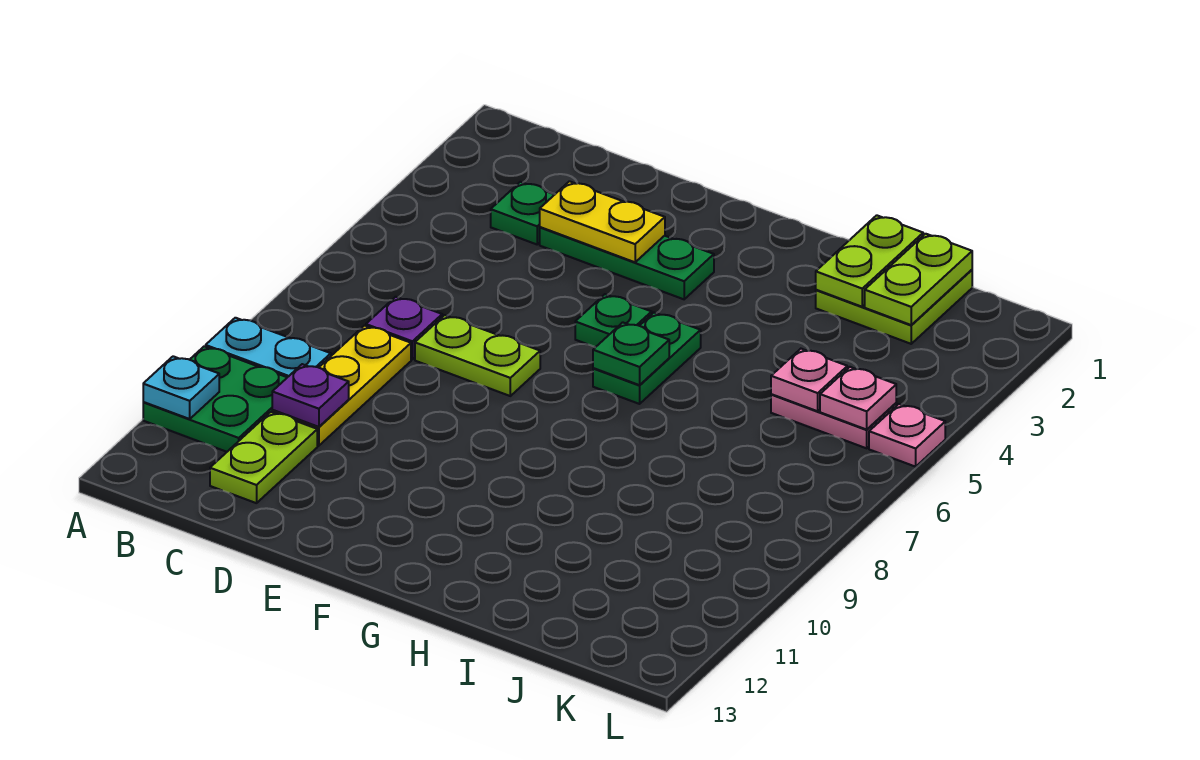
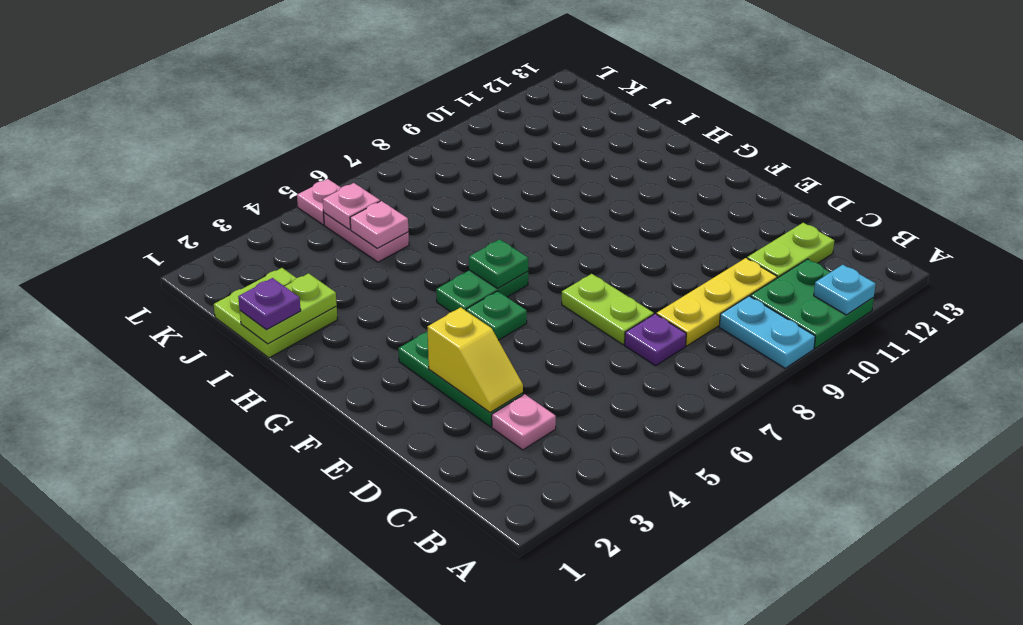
green plate C3 level 1 -> pink plate C3 level 1
purple plate C10 level 2 -> purple plate I1 level 3
yellow plate D3:E3 level 2 -> yellow slope D3:E3 level 2 top E
lime plate J1:J2 level 2 -> none

